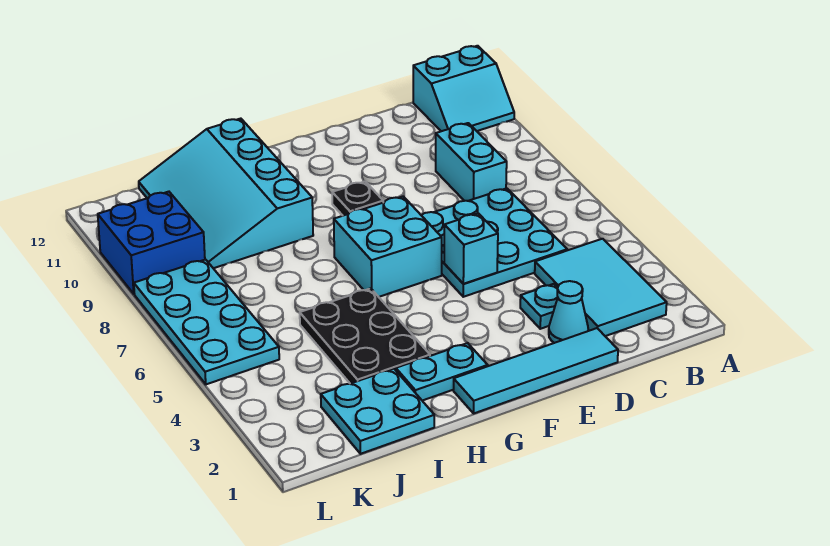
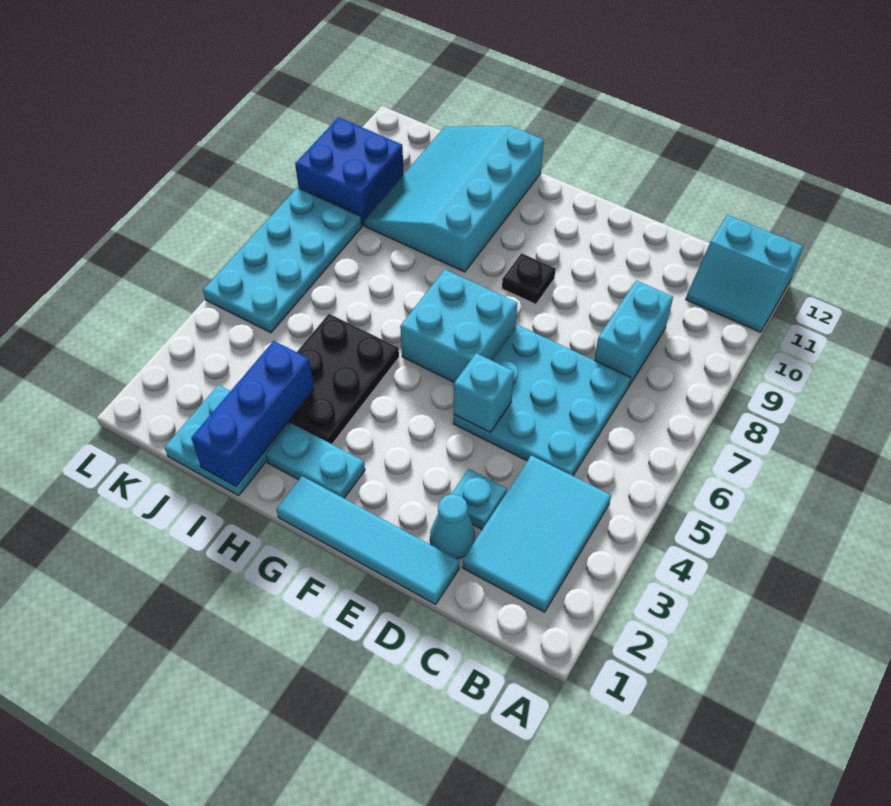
none -> blue brick I1:I3 level 2

